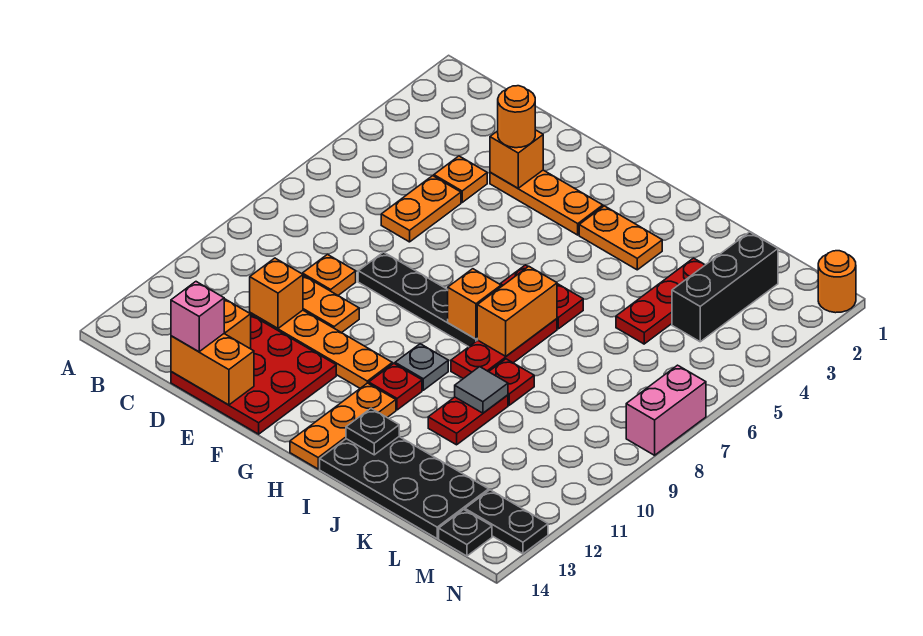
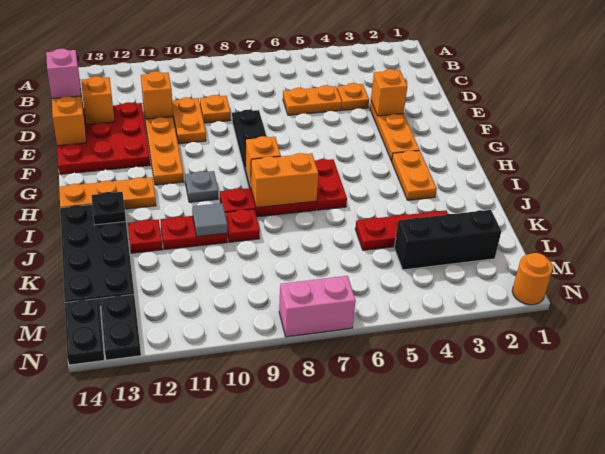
orange round brick E3 level 3 -> none
red plate H11 level 1 -> red plate J12 level 1
black plate M14 level 1 -> black plate M14:N14 level 1

